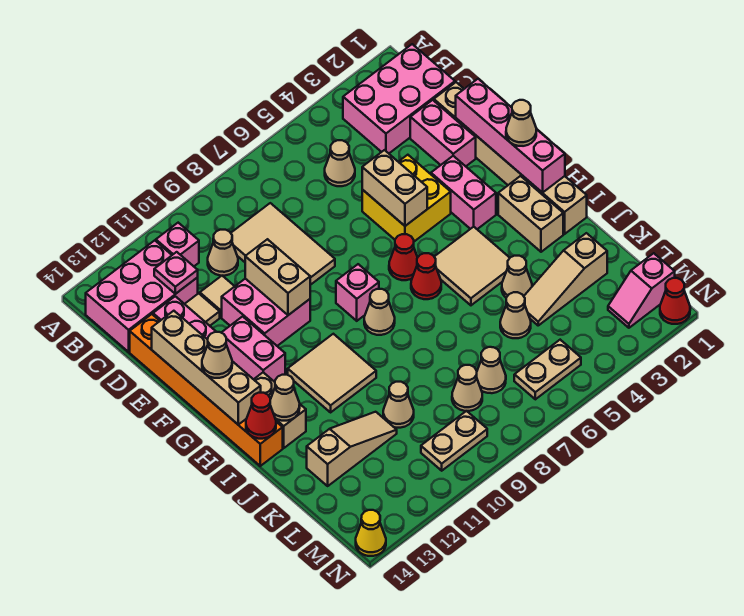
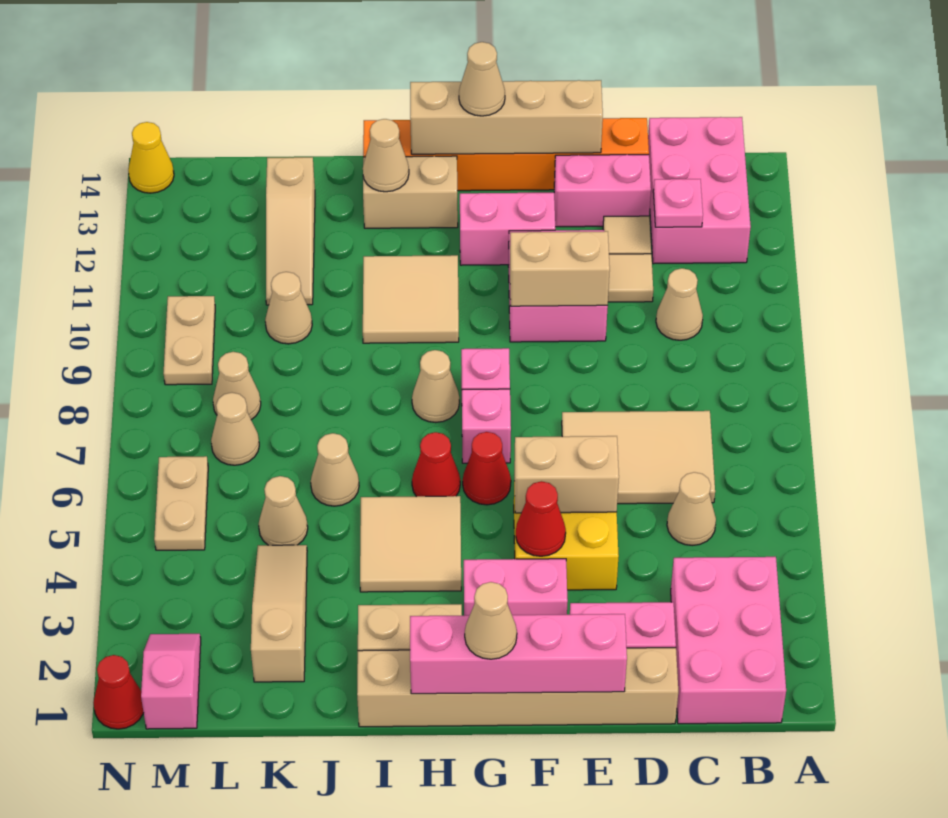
pink brick B11 level 1 -> pink brick G7 level 1
tan tile C8:E9 level 1 -> tan tile C6:E7 level 1
red cone I14 level 2 -> red cone F4 level 2
tan cone J4 level 1 -> tan cone J6 level 1

